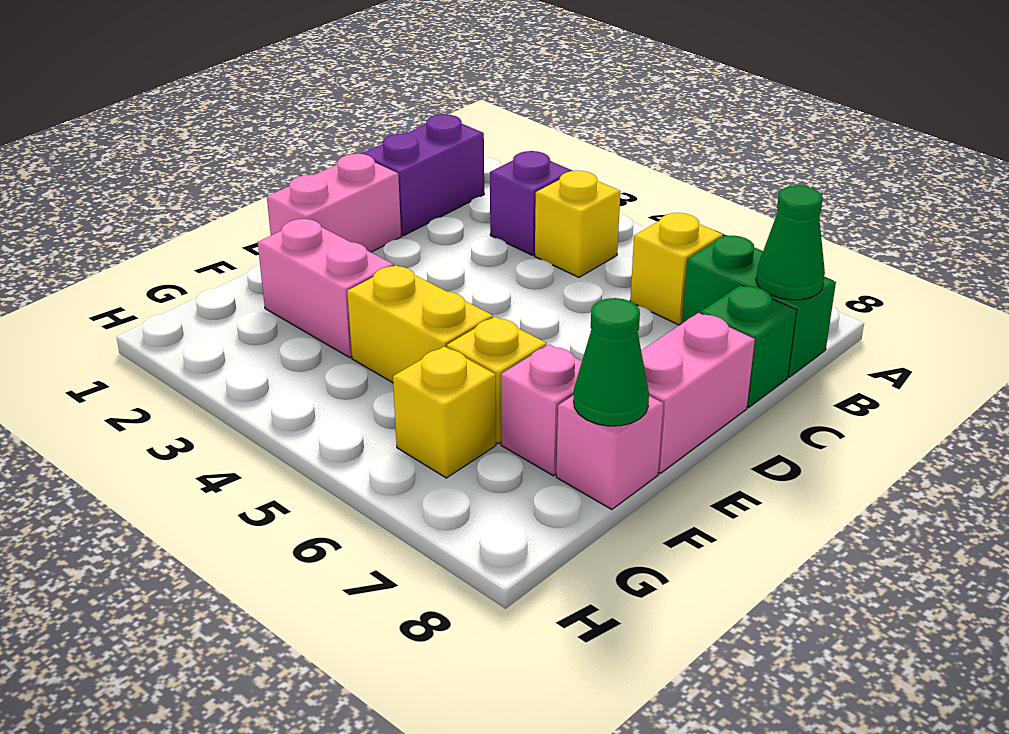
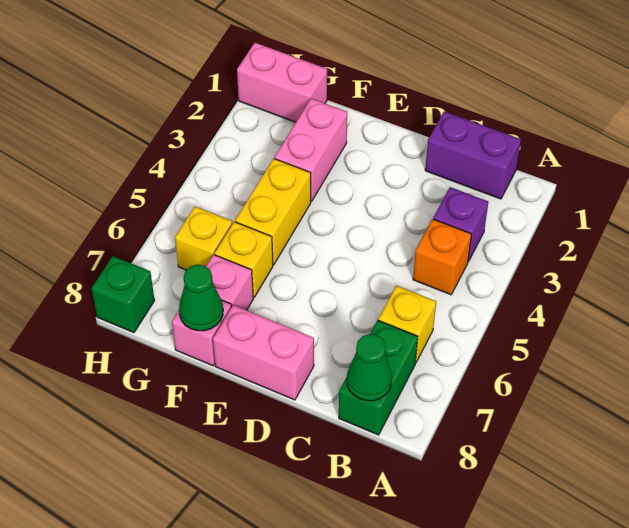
yellow brick B4 level 1 -> orange brick B4 level 1
green brick C8 level 1 -> green brick H8 level 1
pink brick D1:E1 level 1 -> pink brick G1:H1 level 1

